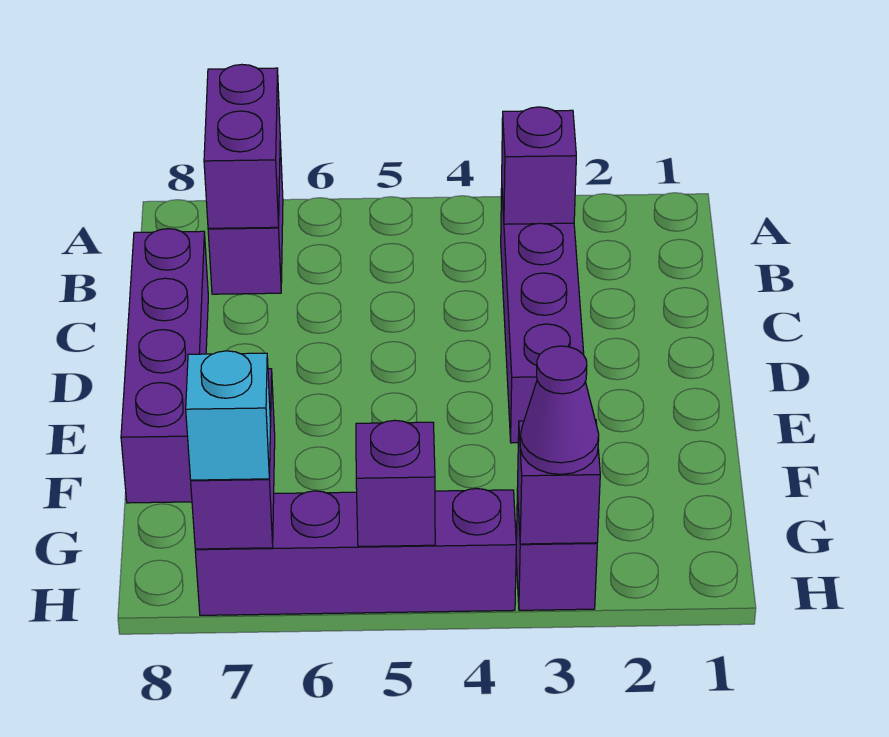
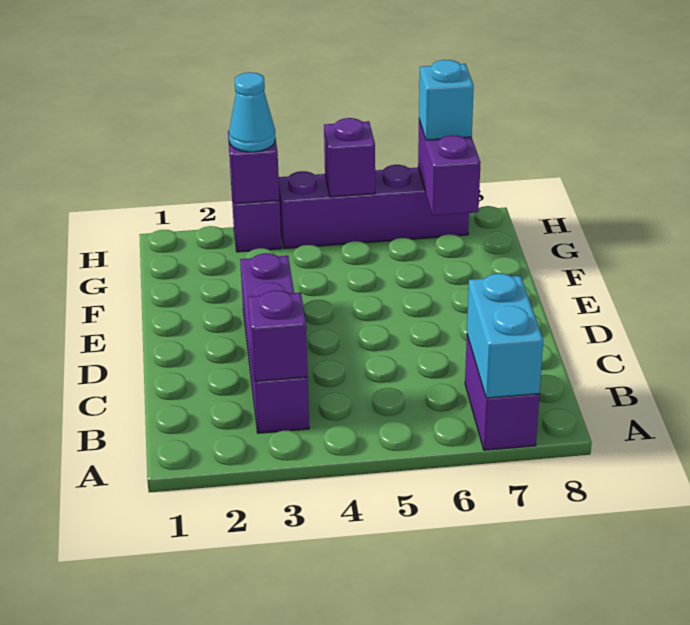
purple brick A7:B7 level 2 -> cyan brick A7:B7 level 2
purple brick C8:F8 level 1 -> none
purple cone H3 level 3 -> cyan cone H3 level 3

